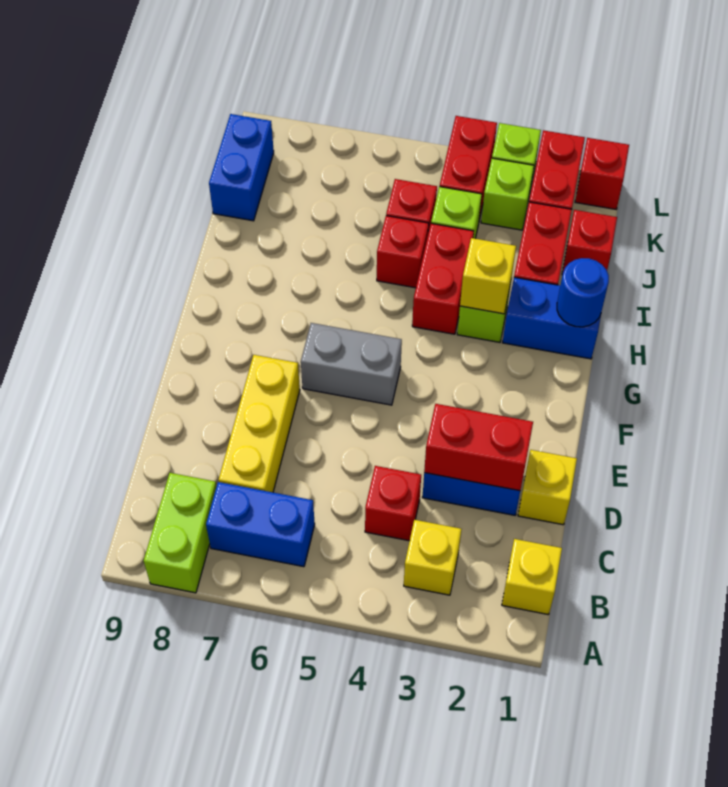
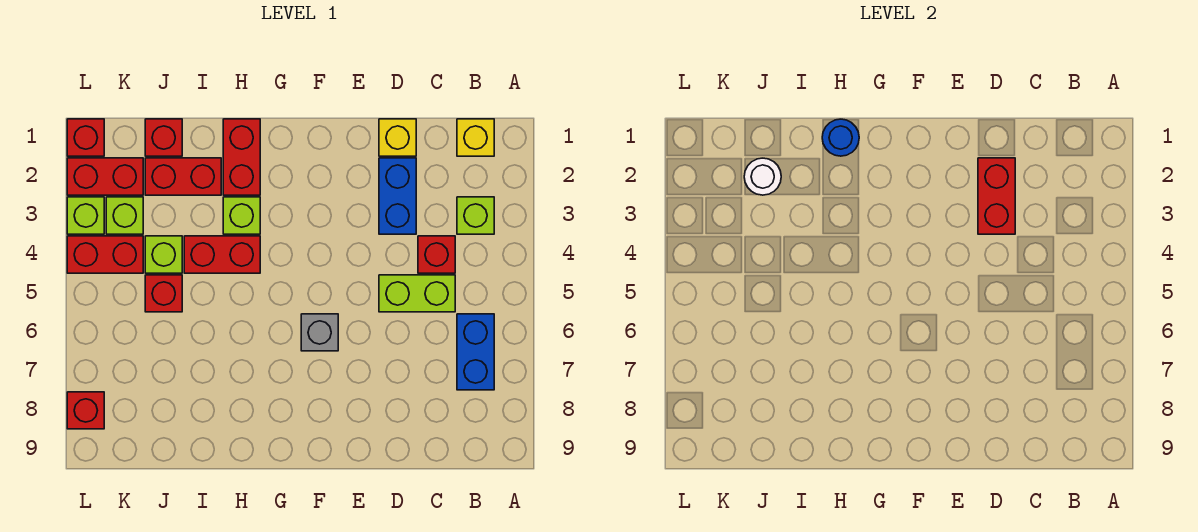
lime brick A8:B8 level 1 -> lime brick C5:D5 level 1
yellow brick B3 level 1 -> lime brick B3 level 1
yellow brick C7:E7 level 1 -> none
grey brick F5:F6 level 1 -> grey brick F6 level 1
blue brick H1:H2 level 1 -> red brick H1:H2 level 1
yellow brick H3 level 2 -> none
red brick I5 level 1 -> red brick L8 level 1
none -> white round brick J2 level 2
blue brick J9:K9 level 1 -> none

